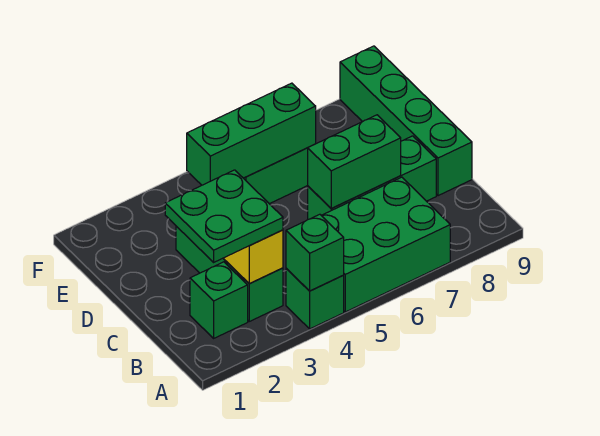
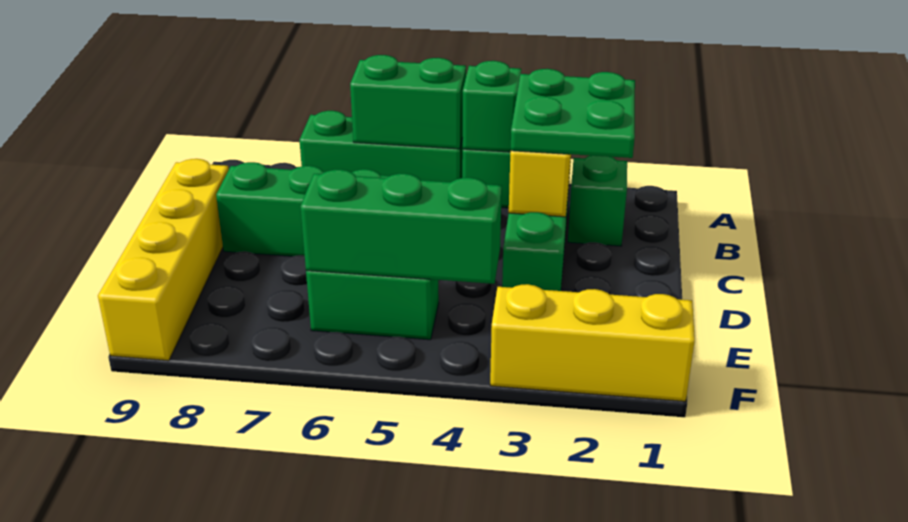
green brick A5:B7 level 1 -> green brick A5:A7 level 1
green brick C6:C7 level 2 -> green brick A5:A6 level 2
green brick C9:F9 level 1 -> yellow brick C9:F9 level 1
none -> yellow brick F1:F3 level 1

